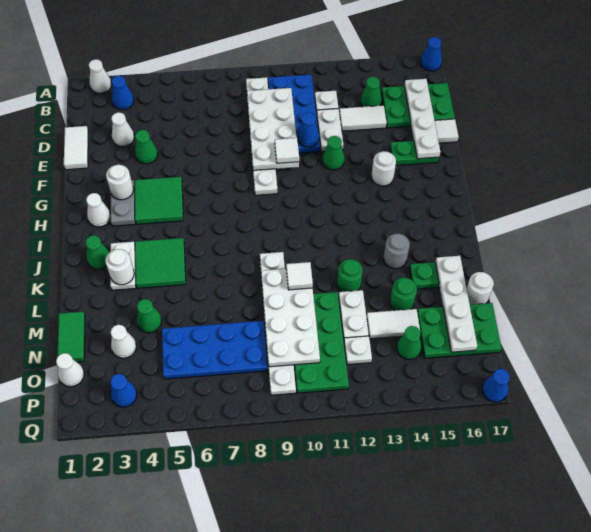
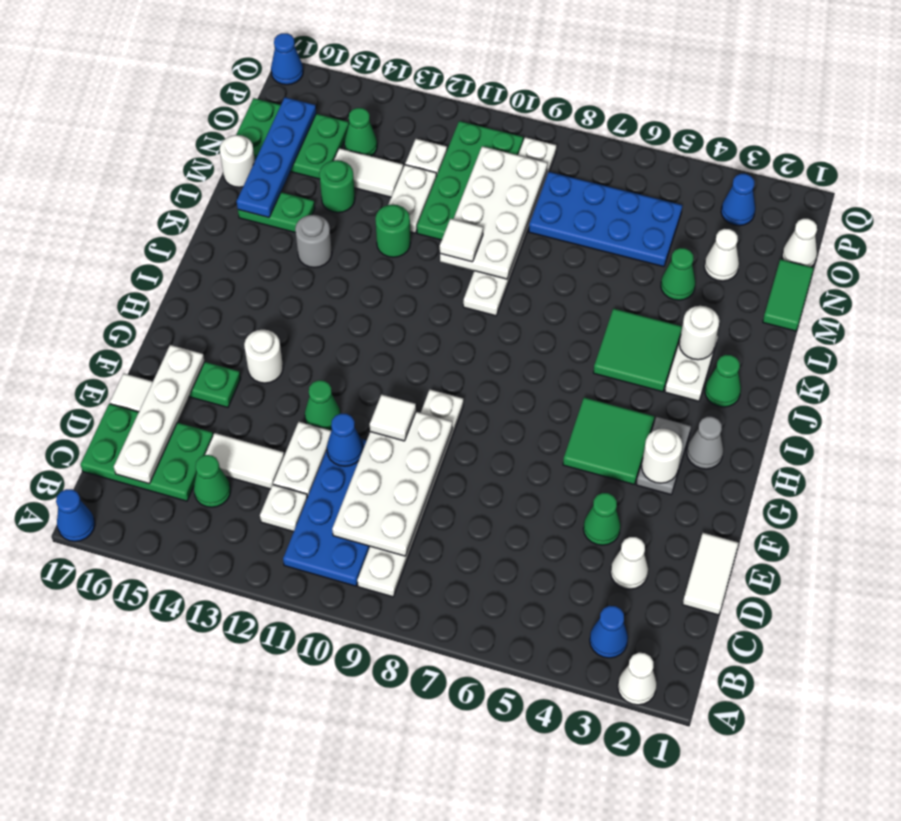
white cone H2 level 1 -> grey cone H2 level 1
white plate L16:O16 level 2 -> blue plate L16:O16 level 2

